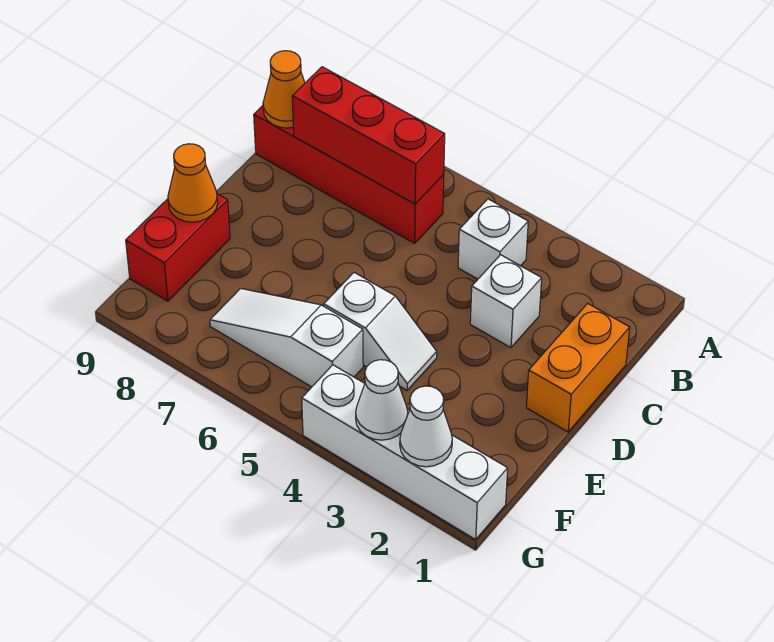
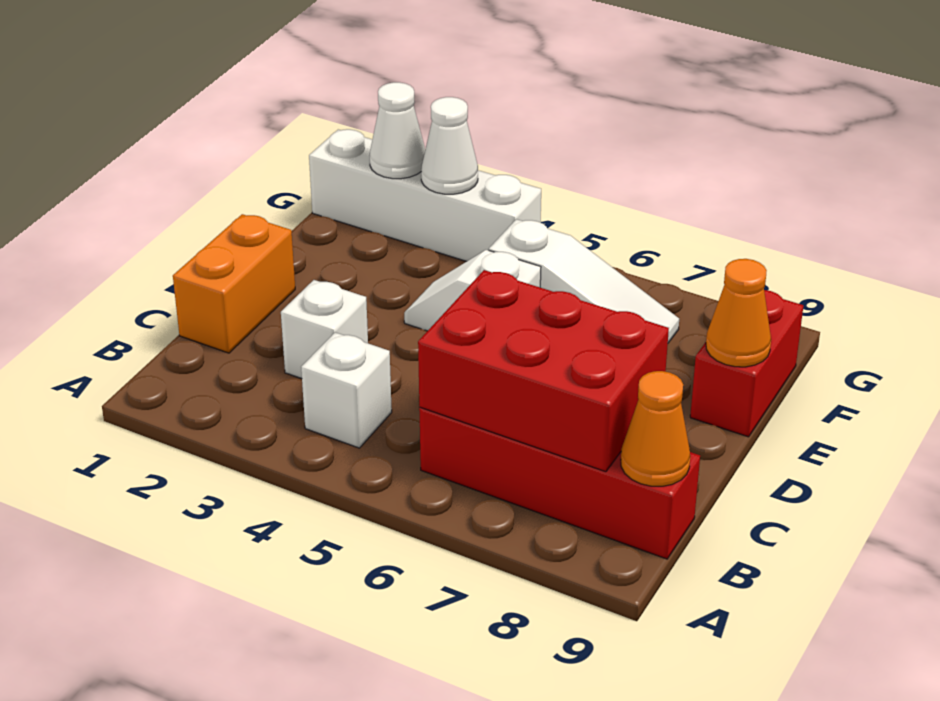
red brick B6:B8 level 2 -> red brick B6:C8 level 2

